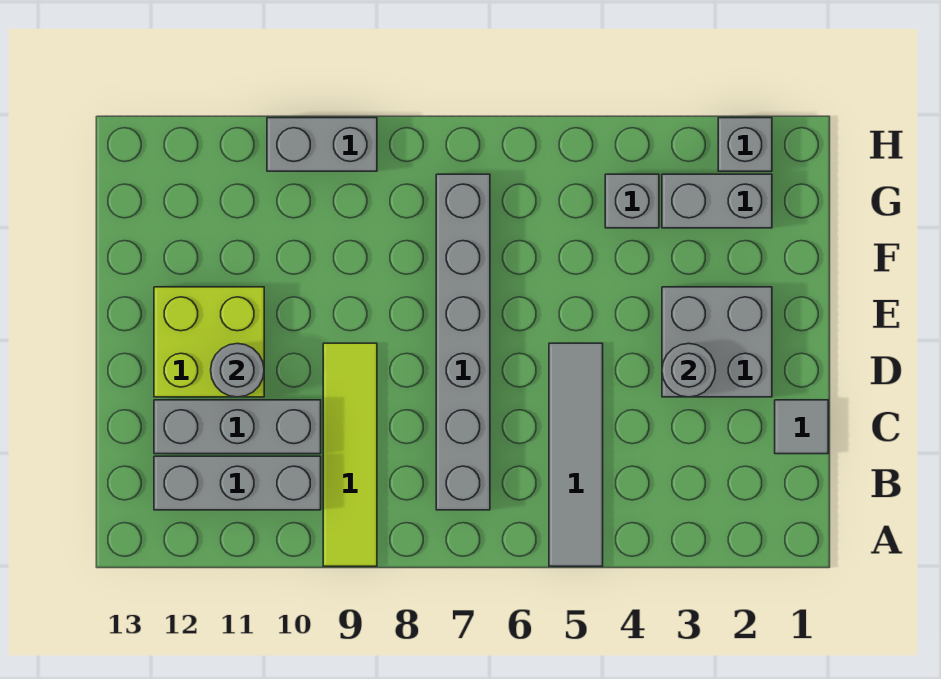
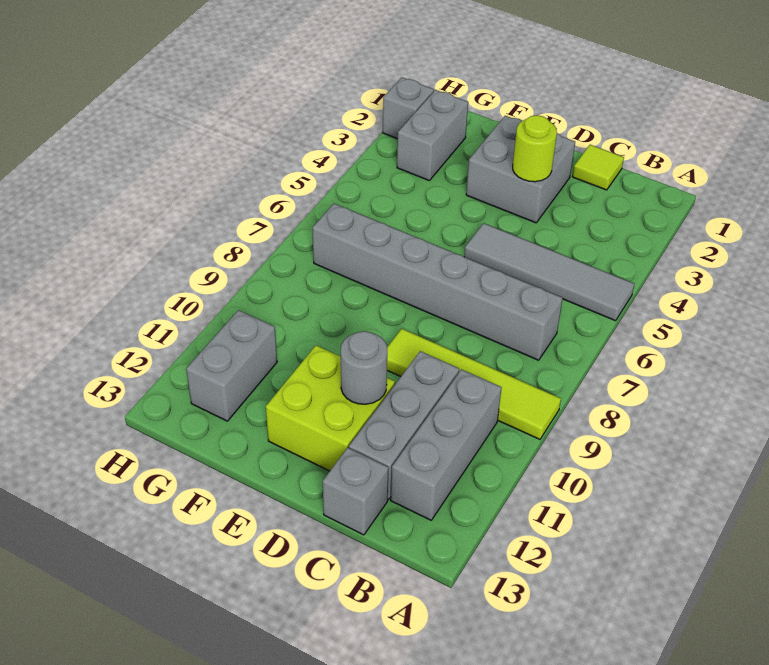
grey tile C1 level 1 -> lime tile C1 level 1
grey round brick D3 level 2 -> lime round brick D3 level 2
grey brick G4 level 1 -> grey brick C13 level 1
grey brick H9:H10 level 1 -> grey brick G11:G12 level 1

